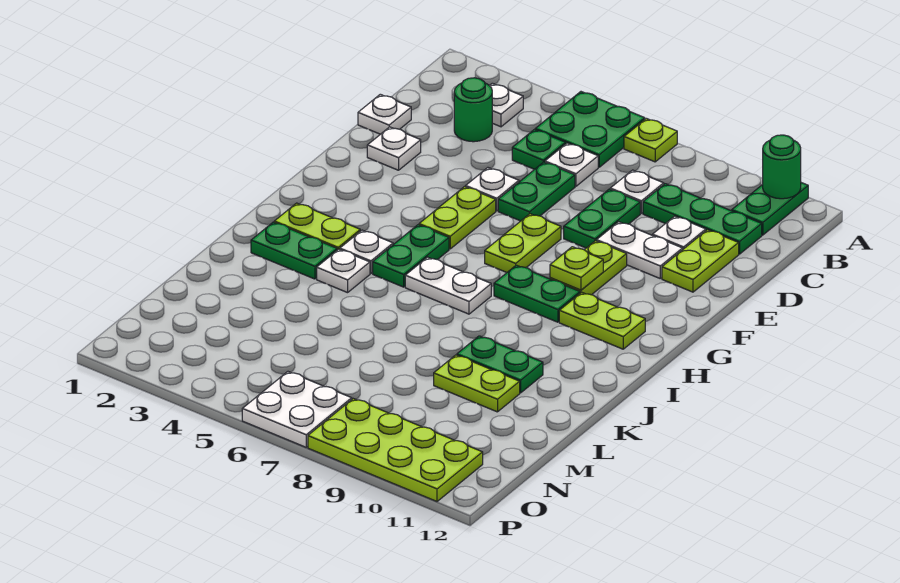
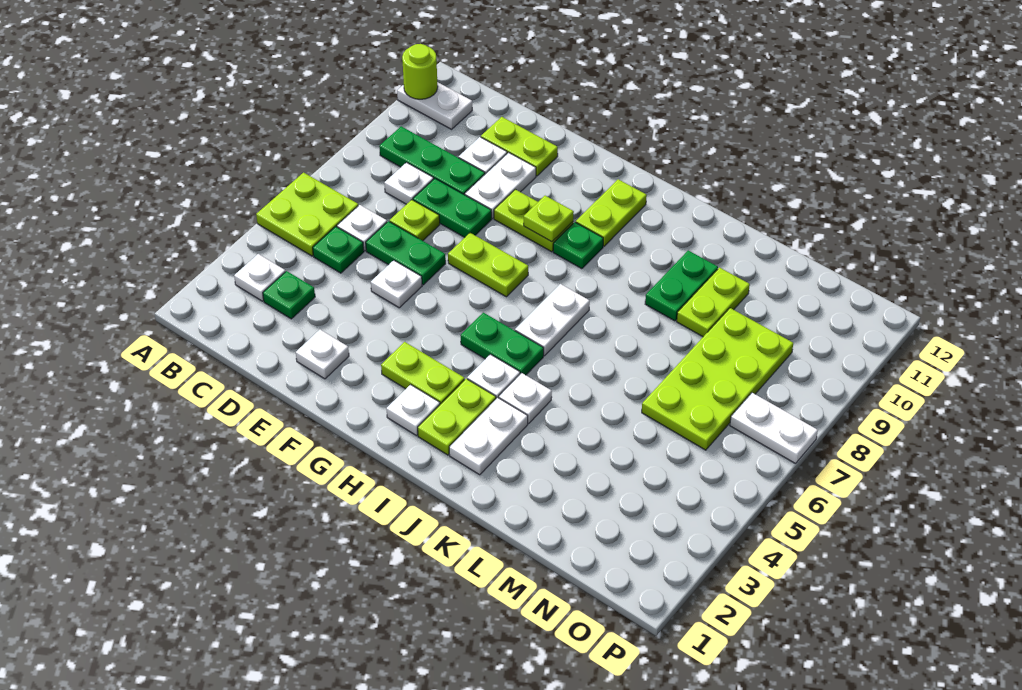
green plate A5:B6 level 1 -> lime plate A5:B6 level 1
lime plate A7 level 1 -> lime plate D7 level 1
green plate A11:B11 level 1 -> white plate A11:B11 level 1
green round brick A11 level 2 -> lime round brick A11 level 2
green round brick C3 level 1 -> green plate C3 level 1
green plate C9:C11 level 1 -> green plate B9:D9 level 1
white plate D1 level 1 -> white plate H2 level 1
lime plate F5:G5 level 1 -> lime plate G3:H3 level 1
green plate H8:H9 level 1 -> green plate H9 level 1
green plate J2:J3 level 1 -> white plate J2:J3 level 1
white plate O6:P7 level 1 -> white plate O7:P7 level 1
lime plate O8:P11 level 1 -> lime plate M6:N9 level 1

